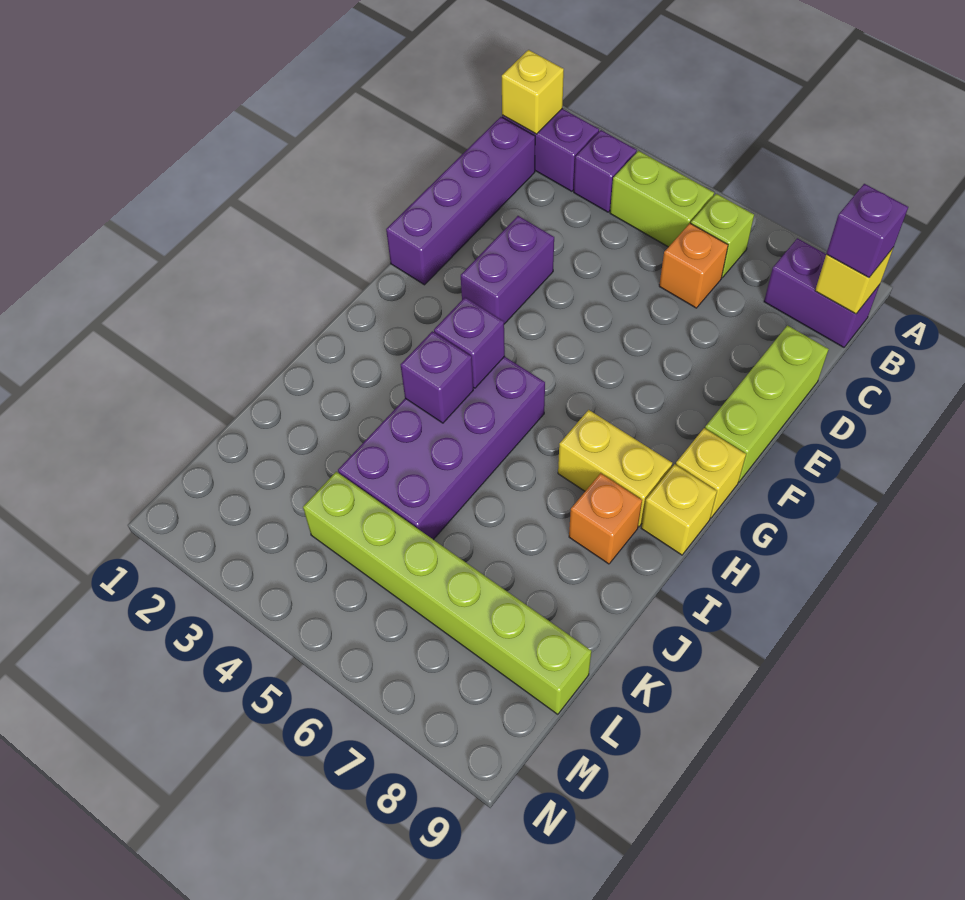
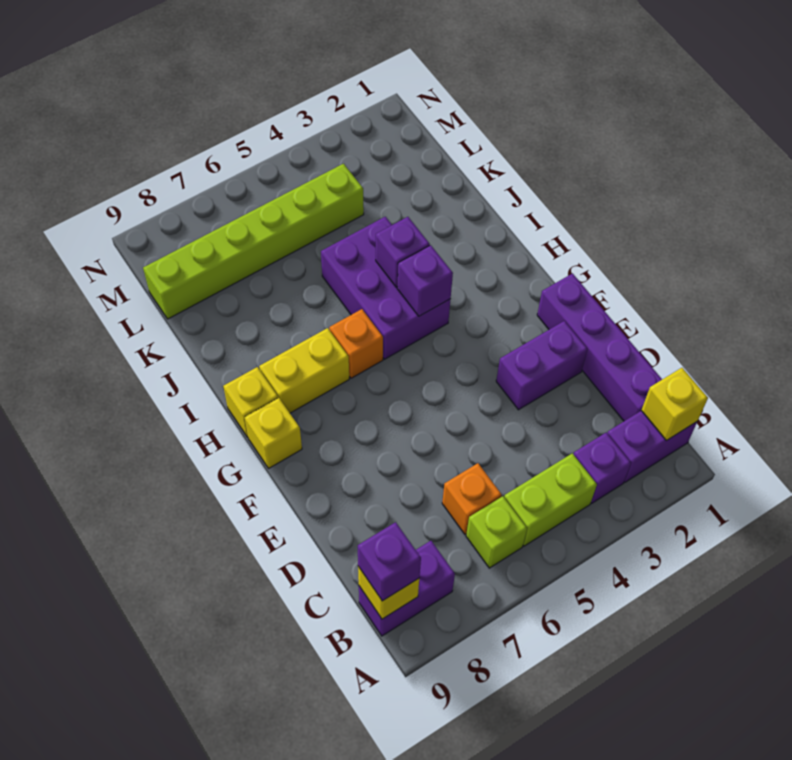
lime brick D9:F9 level 1 -> none
purple brick E3:F3 level 1 -> purple brick E2:E3 level 1
purple brick H4:K5 level 1 -> purple brick H4:J5 level 1
orange brick I8 level 1 -> orange brick H6 level 1

